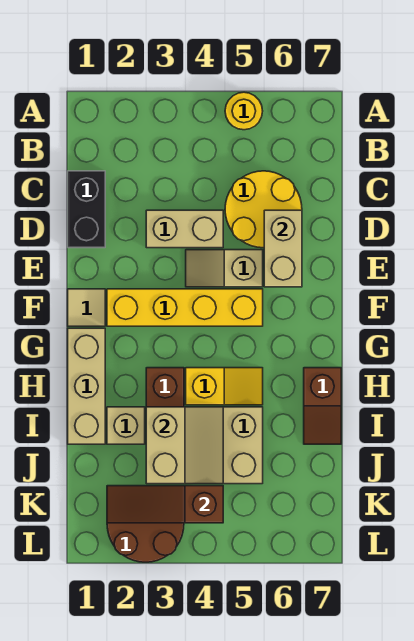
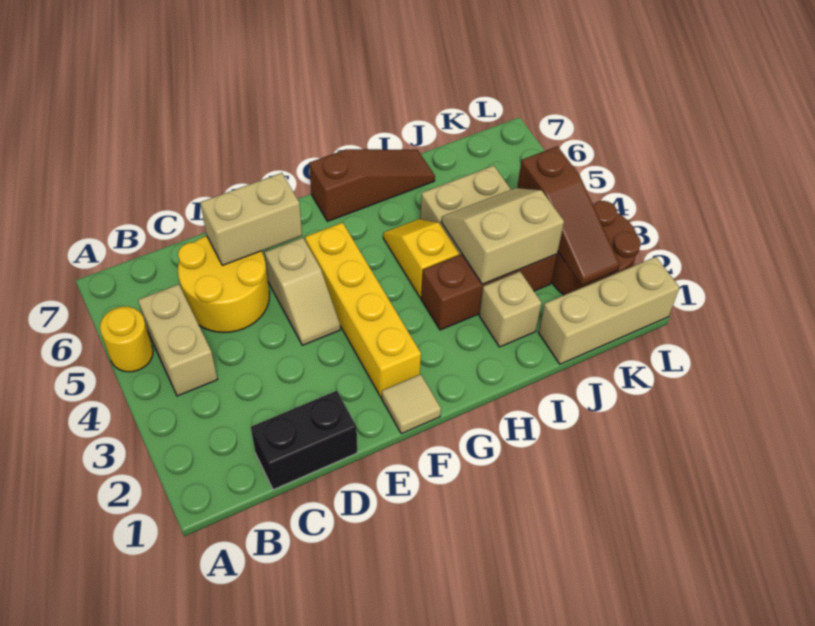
tan brick D3:D4 level 1 -> tan brick B4:B5 level 1
tan brick G1:I1 level 1 -> tan brick J1:L1 level 1
brown slope H7:I7 level 1 top H -> brown slope G7:I7 level 1 top G

